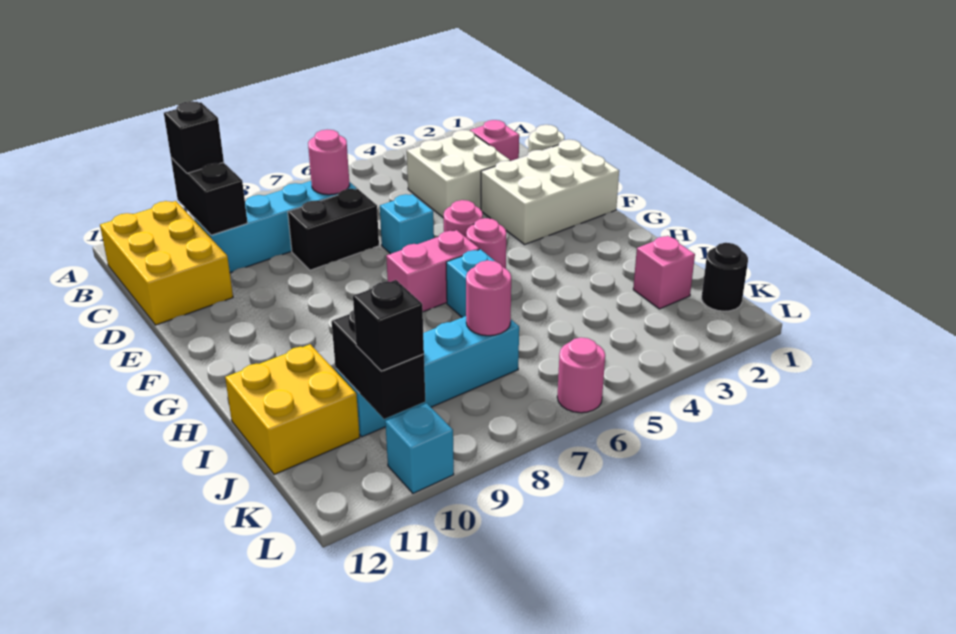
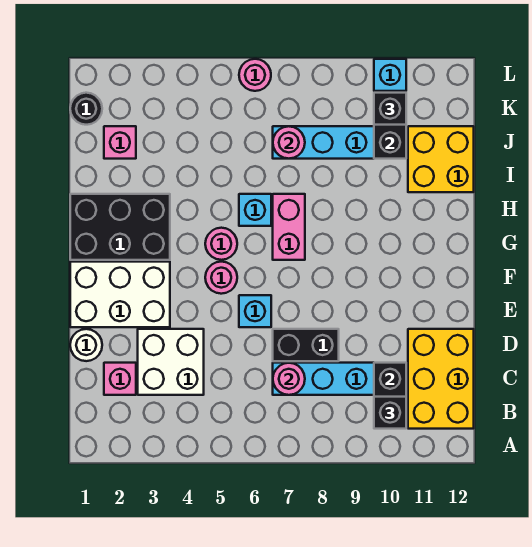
none -> black brick G1:H3 level 1
pink brick G6:G7 level 1 -> pink brick G7:H7 level 1

